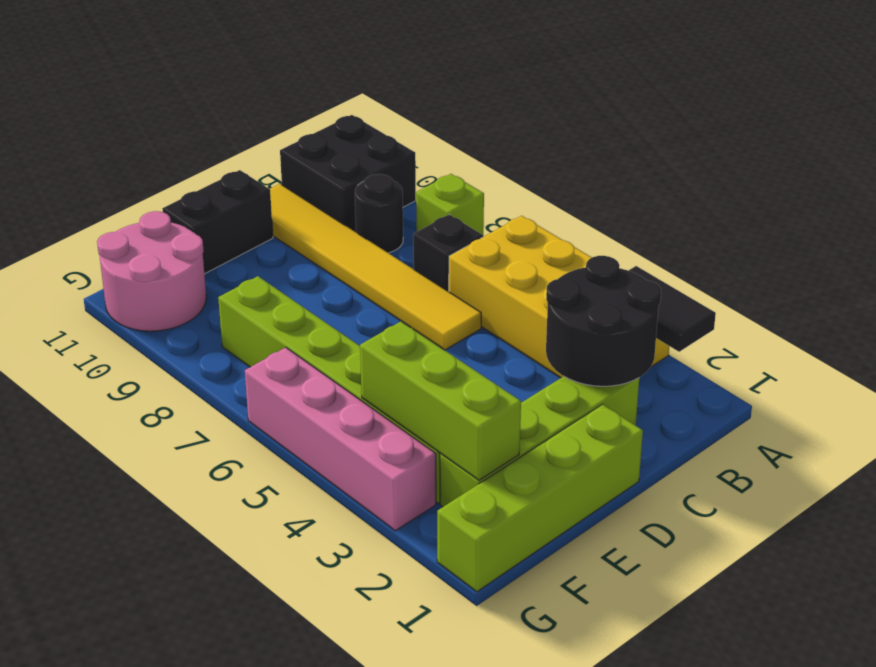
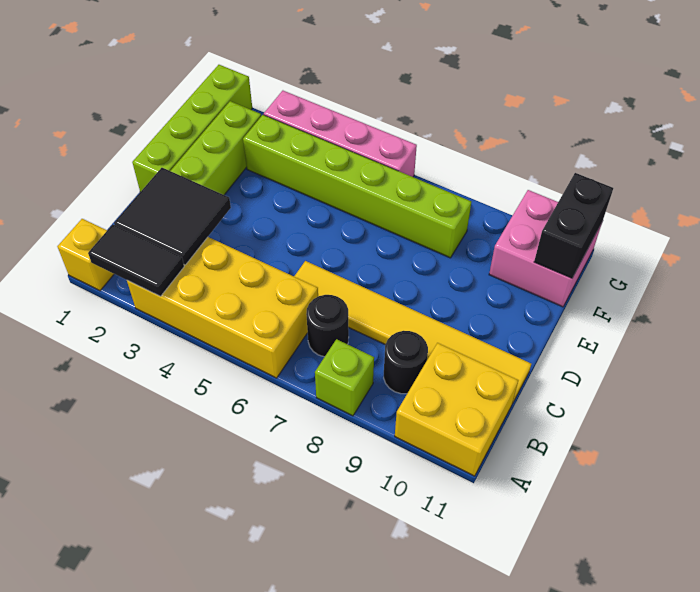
none -> yellow brick A1 level 1
black brick A10:B11 level 1 -> yellow brick A10:B11 level 1
black round brick B2:C3 level 2 -> black tile B2:C3 level 2
black brick B7 level 1 -> black round brick B7 level 1
black brick D11:E11 level 1 -> black brick F11:G11 level 2
lime brick F2:F4 level 2 -> none
pink round brick F10:G11 level 1 -> pink brick F10:G11 level 1

